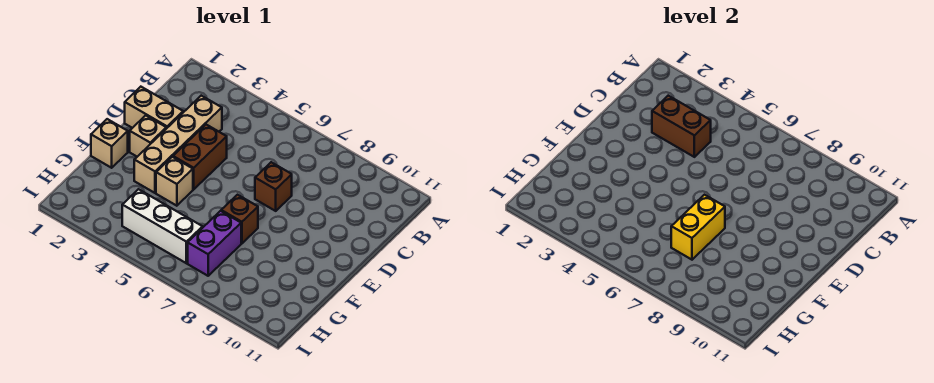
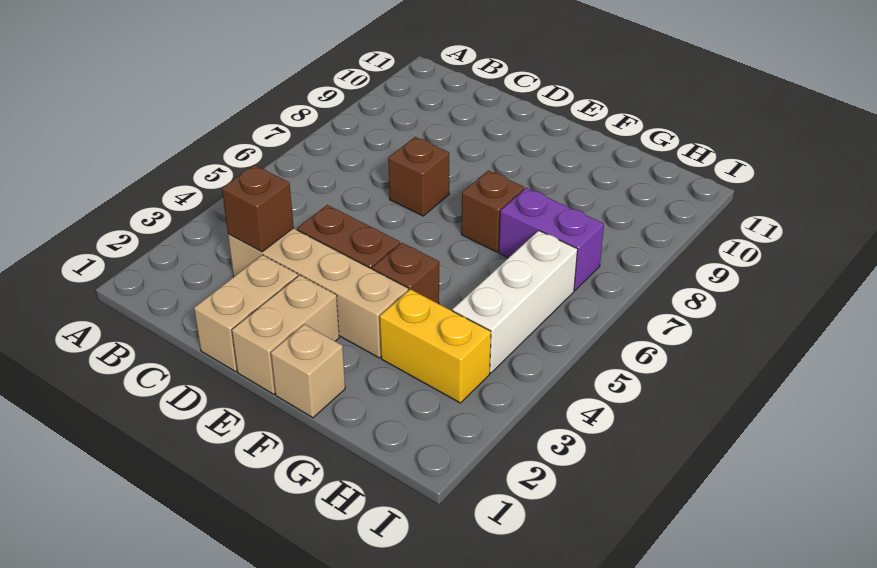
brown brick C3:C4 level 2 -> brown brick C3 level 2
tan brick E2 level 1 -> tan brick E1:E2 level 1
tan brick F4 level 1 -> brown brick F4 level 1
yellow brick F7:G7 level 2 -> yellow brick G3:H3 level 1

